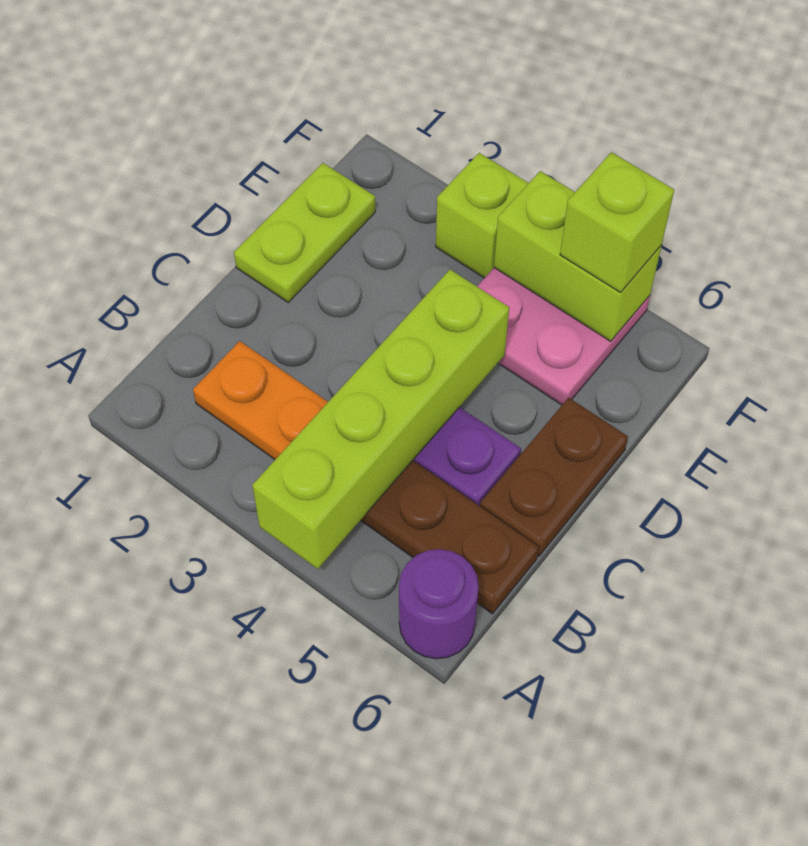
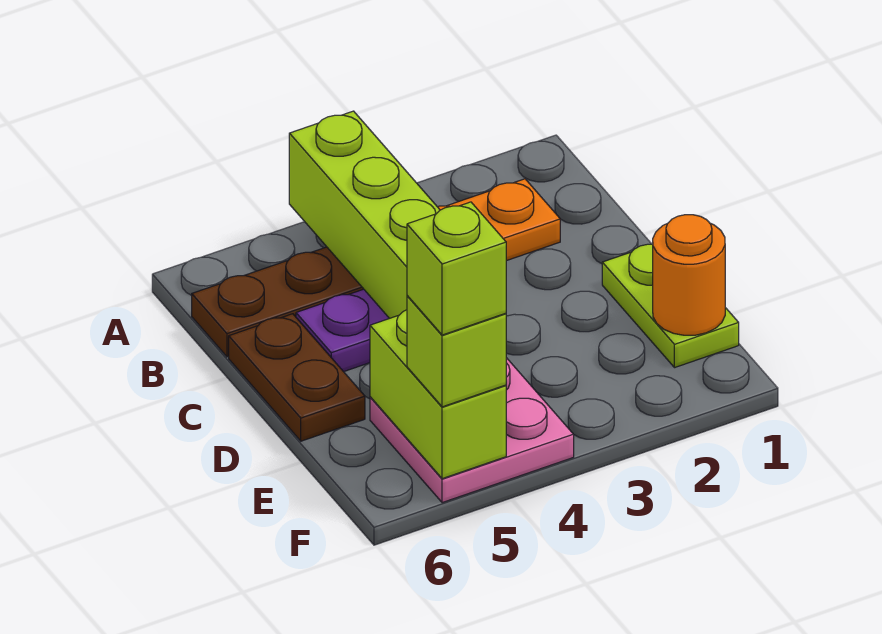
purple round brick A6 level 1 -> none
none -> orange round brick E1 level 2
lime brick F3 level 1 -> lime brick F5 level 4
lime brick F4:F5 level 2 -> lime brick E5:F5 level 2

